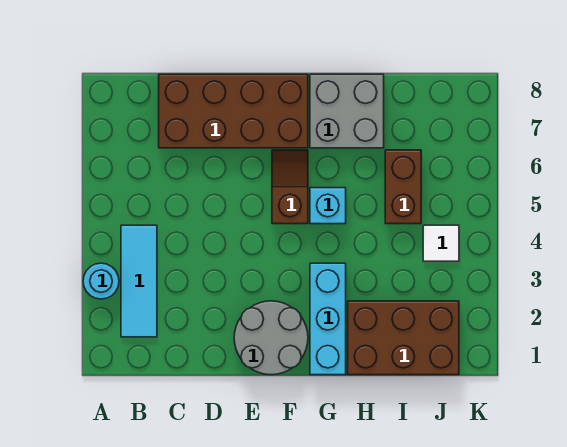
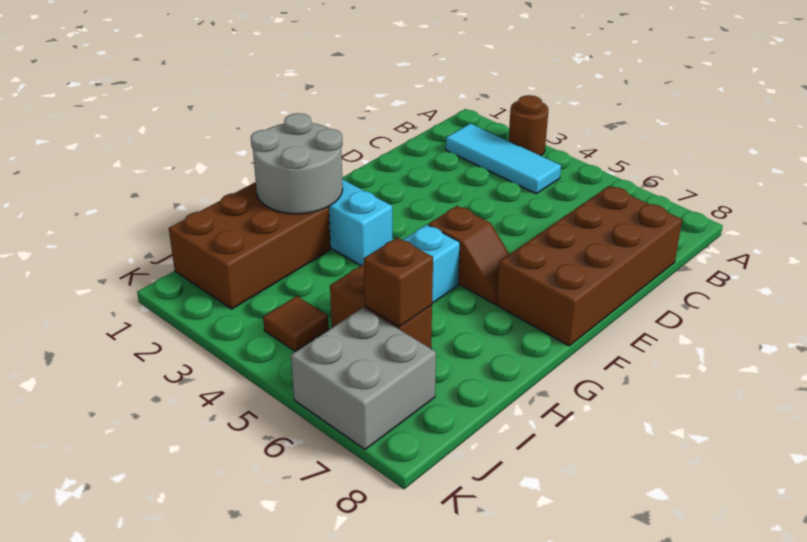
cyan round brick A3 level 1 -> brown round brick A3 level 1
grey round brick E1:F2 level 1 -> grey round brick G1:H2 level 2
grey brick G7:H8 level 1 -> grey brick J6:K7 level 1
none -> brown brick I6 level 2
white tile J4 level 1 -> brown tile J4 level 1

